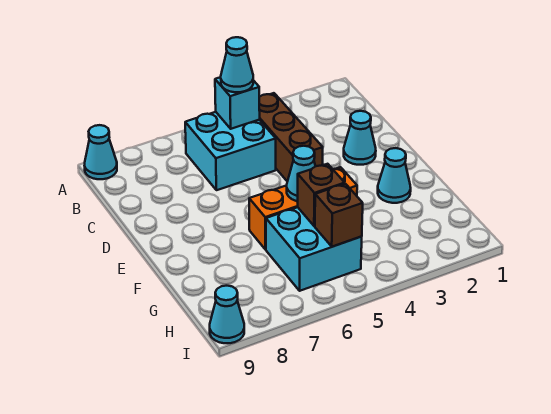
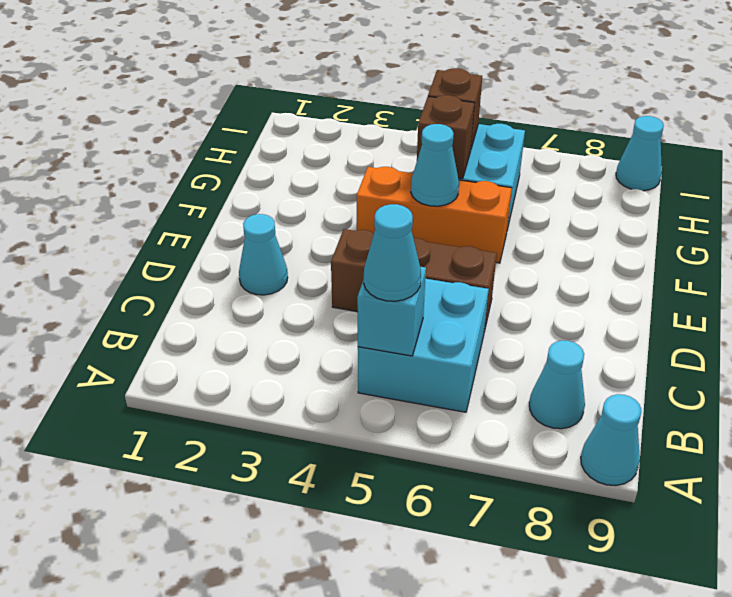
brown brick B4:D4 level 1 -> brown brick D4:D6 level 1
cyan cone F2 level 1 -> cyan cone B8 level 1

